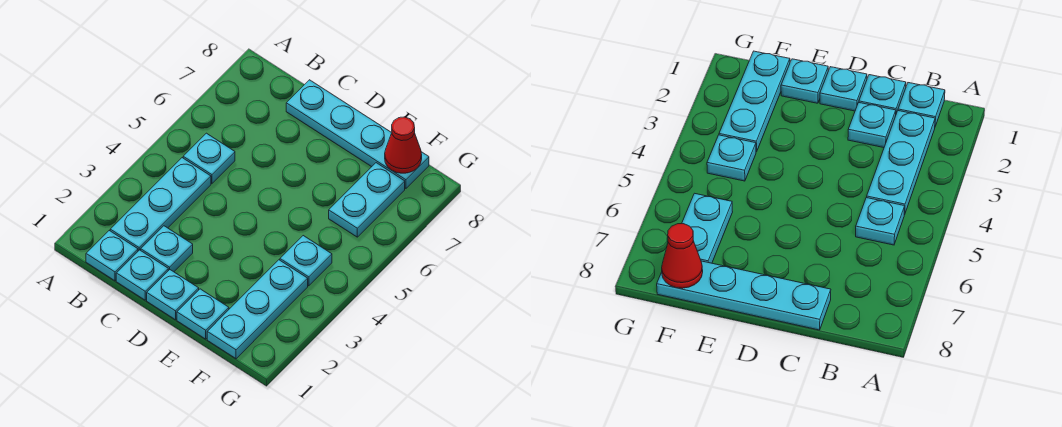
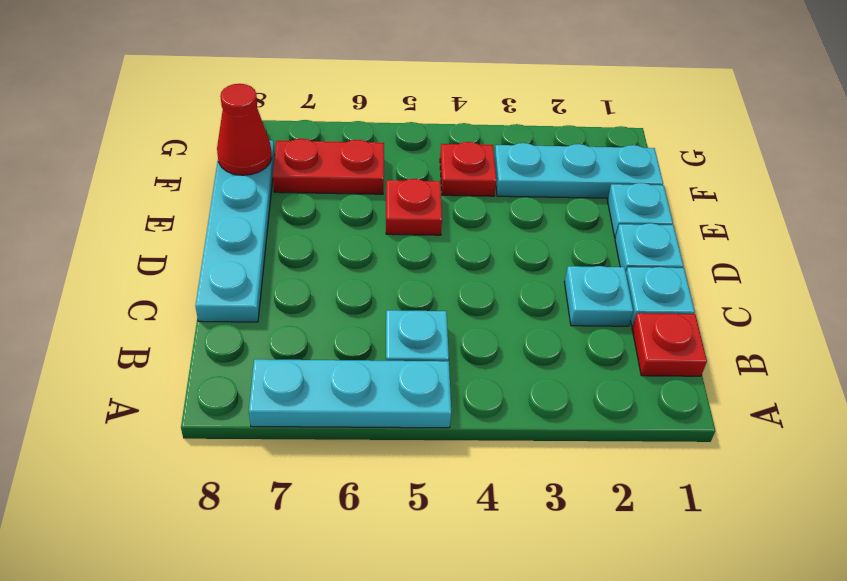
cyan plate B1 level 1 -> red plate B1 level 1
cyan plate B2:B4 level 1 -> cyan plate A5:A7 level 1
none -> red plate E5 level 1
cyan plate F4 level 1 -> red plate F4 level 1
cyan plate F6:F7 level 1 -> red plate F6:F7 level 1

